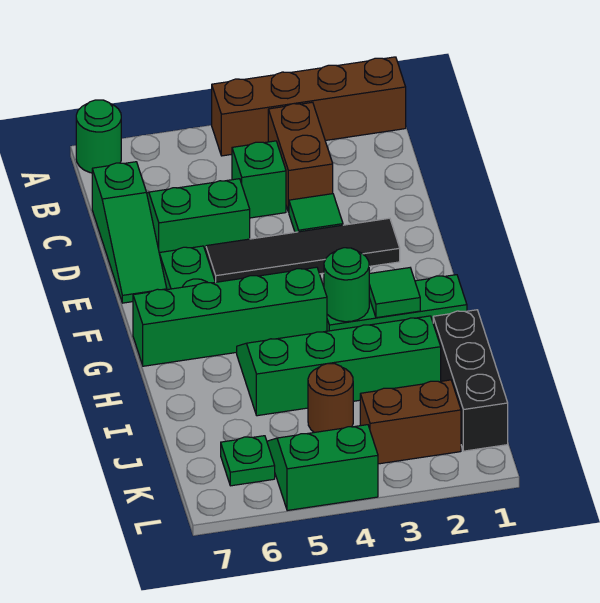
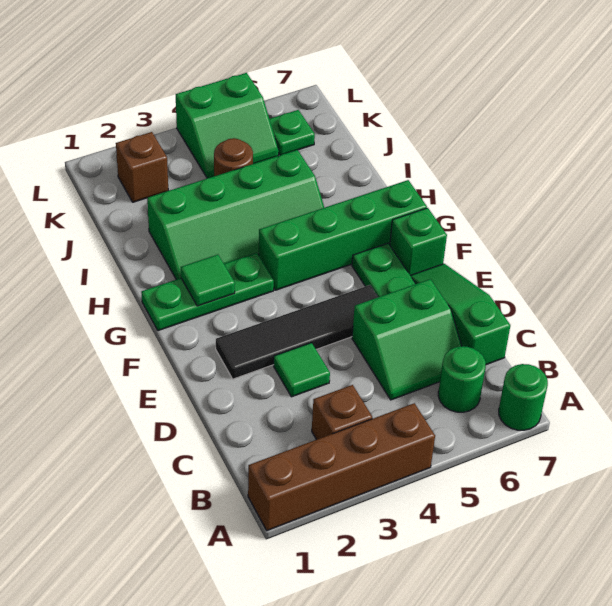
brown brick B3:C3 level 1 -> brown brick B3 level 1
green brick C4 level 1 -> green brick F7 level 1
green round brick G3 level 2 -> green round brick B6 level 1
black brick I1:K1 level 1 -> none
brown brick K2:K3 level 1 -> brown brick K2 level 1

